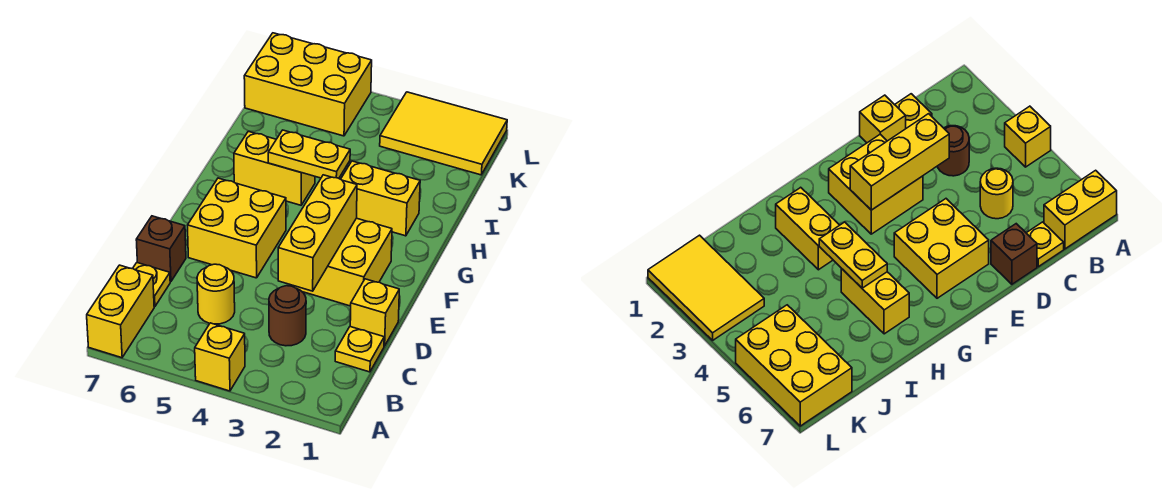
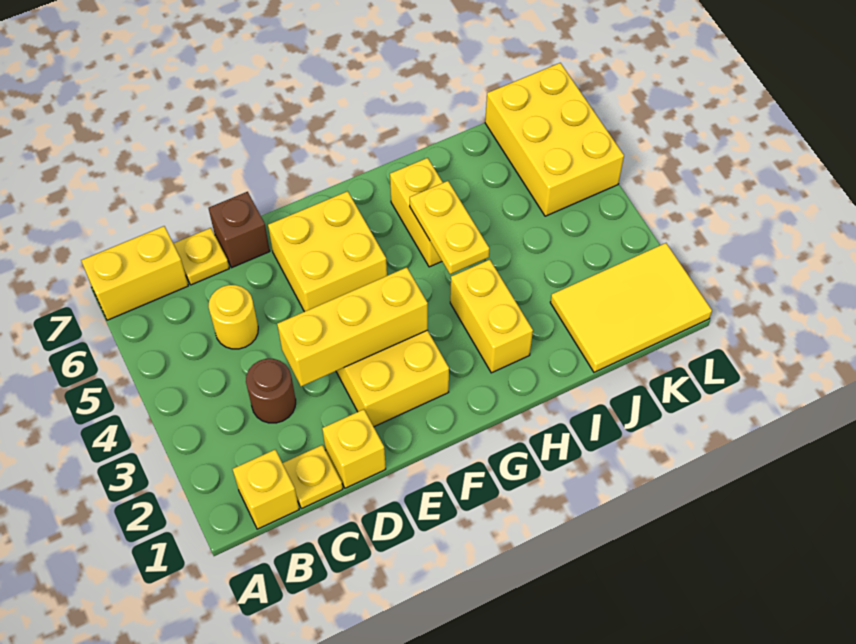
yellow brick A4 level 1 -> yellow brick B1 level 1
yellow tile K1:L3 level 1 -> yellow tile J1:L2 level 1

